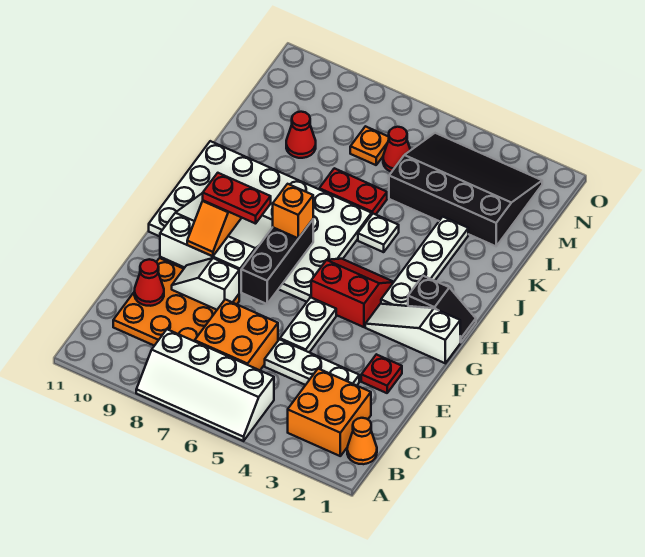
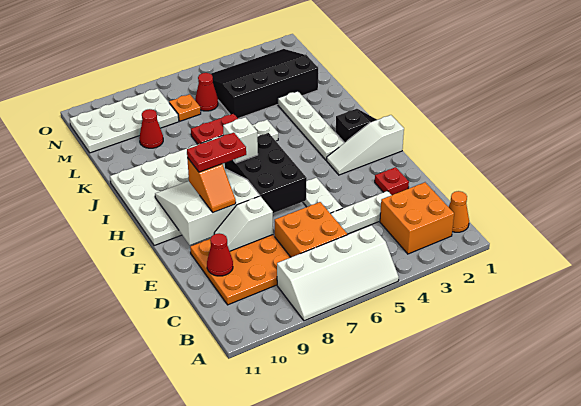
black brick F7:H7 level 2 -> black brick F6:H7 level 2
red slope G4:H5 level 1 top G -> none
orange brick H7 level 3 -> white brick H7 level 3
none -> white plate M8:N11 level 1

